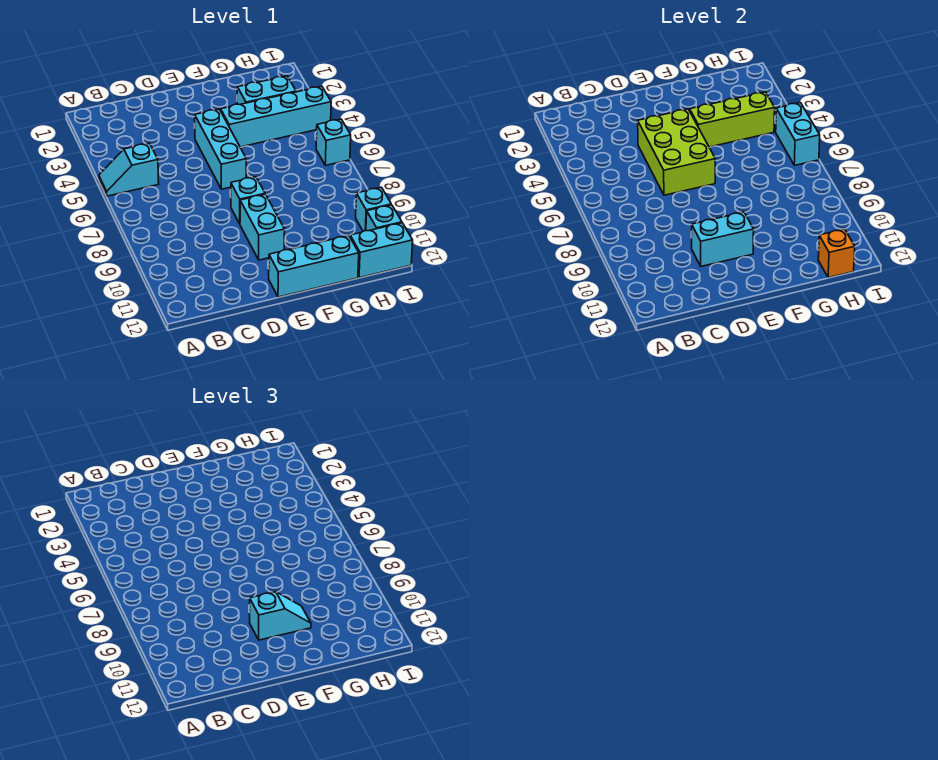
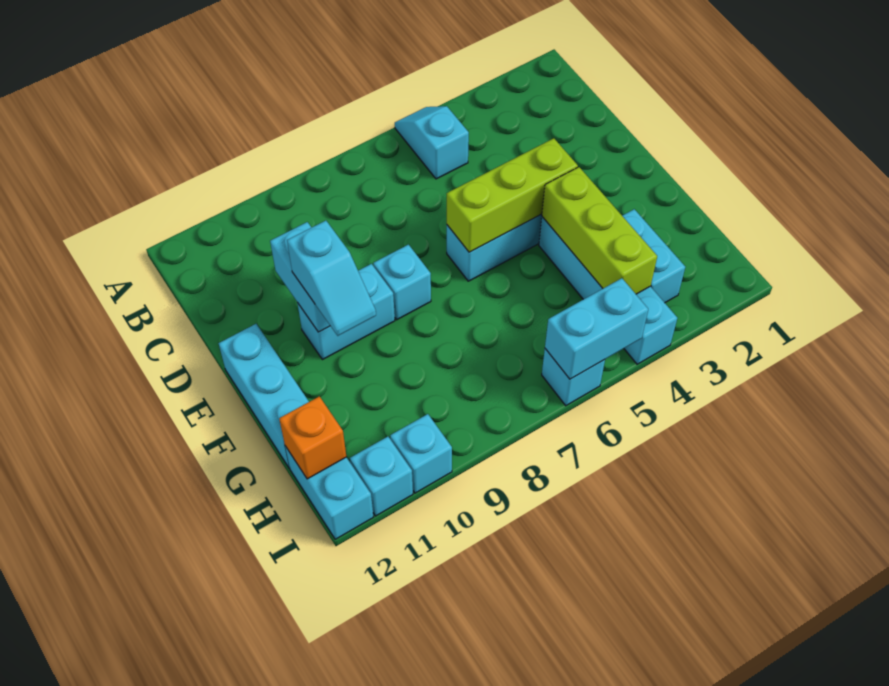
lime brick D4:E6 level 2 -> lime brick E4:E6 level 2

